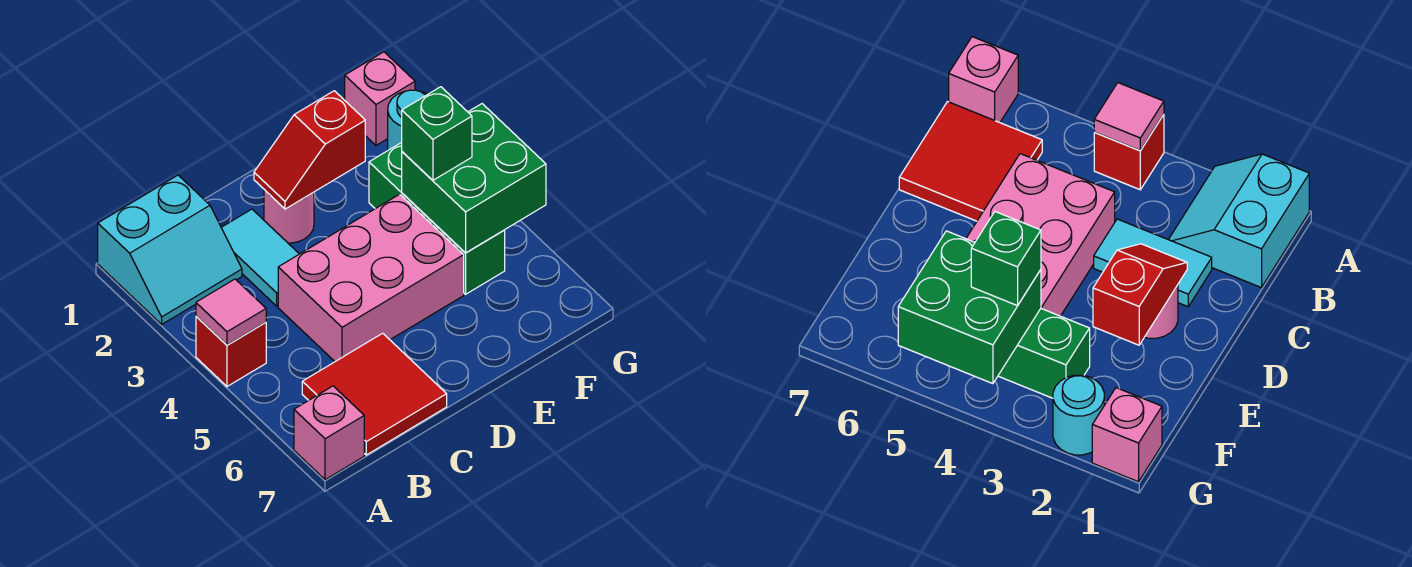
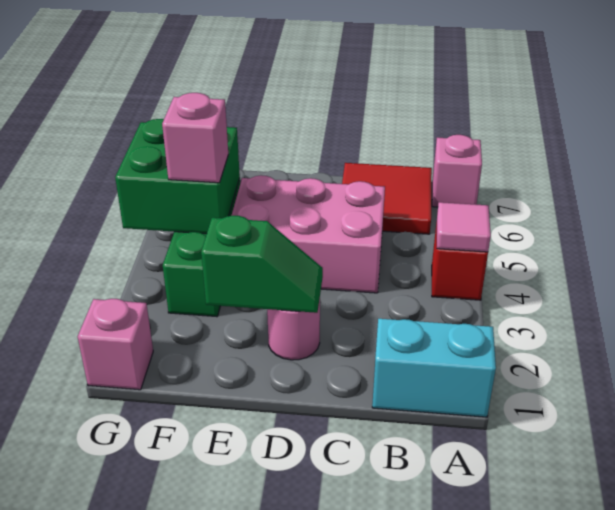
cyan tile C2:C3 level 1 -> none
red slope D2:E2 level 2 top E -> green slope D2:E2 level 2 top E
green brick F4 level 3 -> pink brick F4 level 3
cyan round brick G2 level 1 -> none

